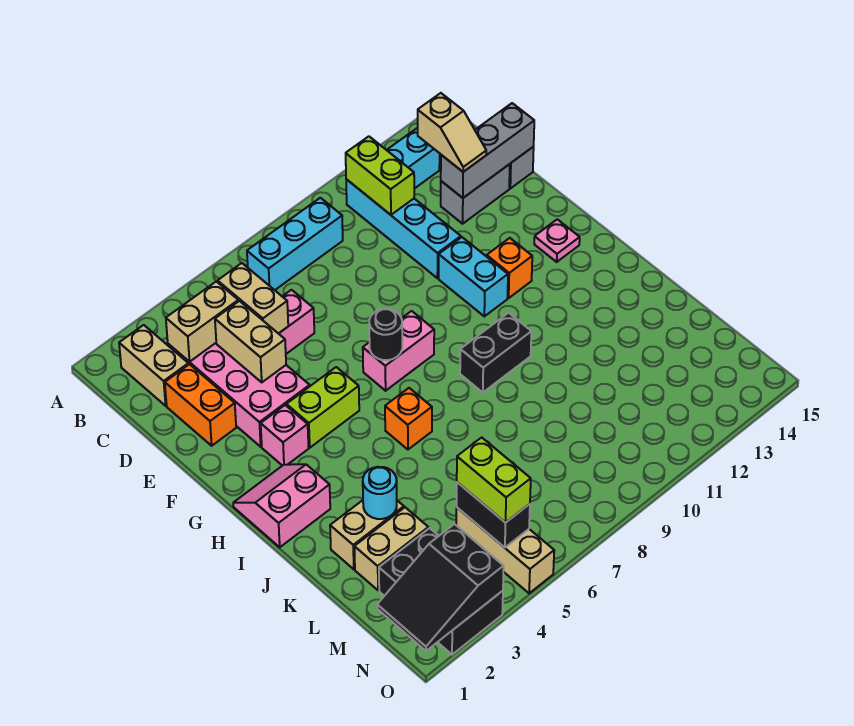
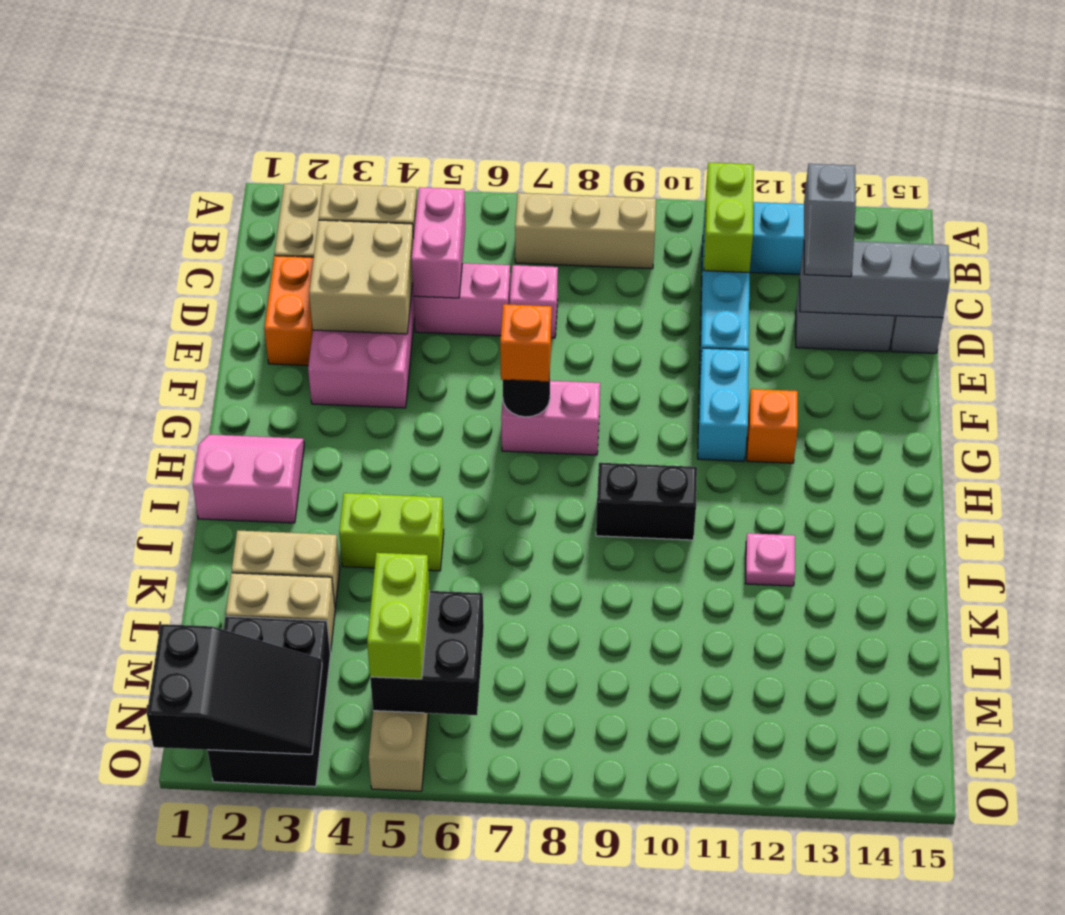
cyan brick B7:B9 level 1 -> tan brick B7:B9 level 1
tan brick C5:D5 level 2 -> pink brick C5:D5 level 2
tan slope C13:D13 level 3 top C -> grey slope C13:D13 level 3 top C
tan brick D4:E4 level 2 -> tan brick D3:E4 level 2
pink brick G3 level 1 -> pink brick D7 level 1
lime brick G4:G5 level 1 -> lime brick J4:J5 level 1
pink plate G14 level 1 -> pink plate J12 level 1
orange brick I6 level 1 -> orange brick G7 level 3
cyan round brick K3 level 2 -> none
black brick M5:N5 level 2 -> black brick M5:N6 level 2
black slope N1:O3 level 2 top 3 -> black slope N1:O3 level 2 top 1

